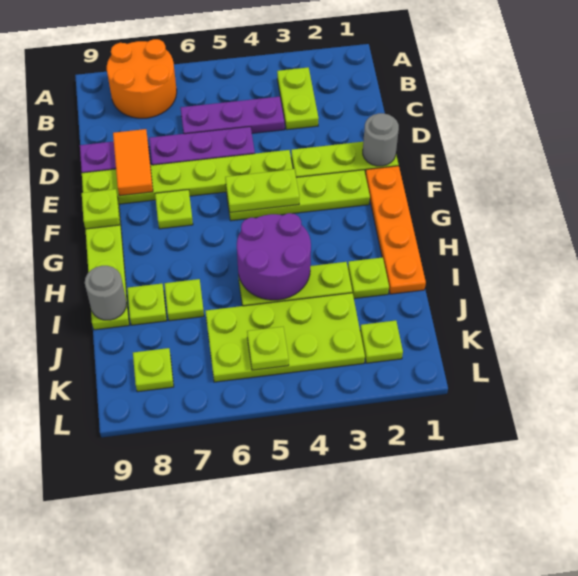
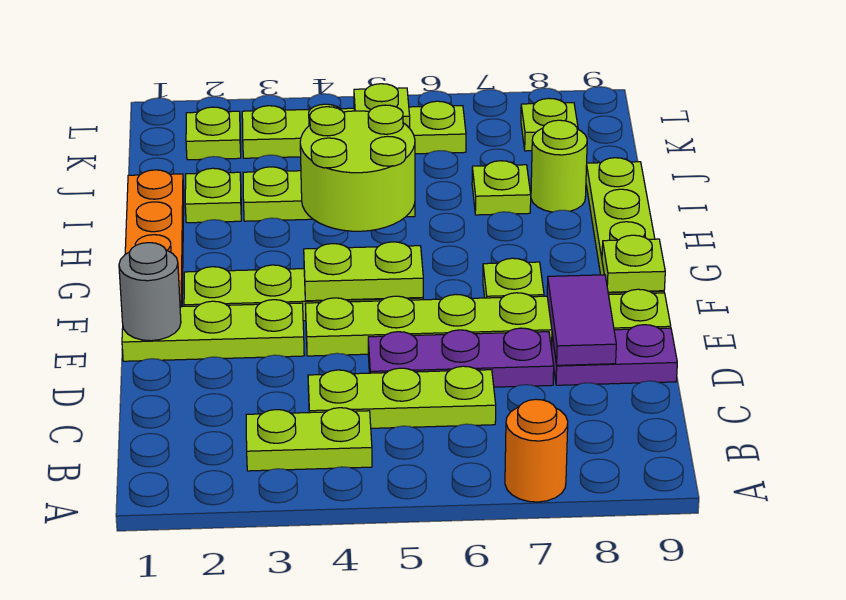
orange round brick A7:B8 level 1 -> orange round brick A7 level 1
lime plate B3:C3 level 1 -> lime plate B3:B4 level 1
purple plate C4:C6 level 1 -> lime plate C4:C6 level 1
orange tile D8:E8 level 2 -> purple tile D8:E8 level 2
purple round brick H4:I5 level 2 -> lime round brick H4:I5 level 2
lime plate I8 level 1 -> lime round brick I8 level 1
grey round brick I9 level 2 -> none
lime plate J3:K6 level 1 -> lime plate K3:K6 level 1

